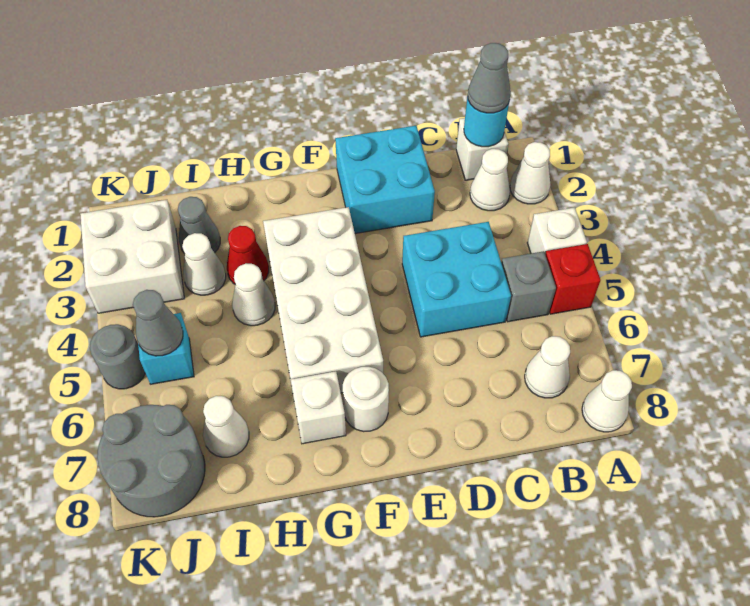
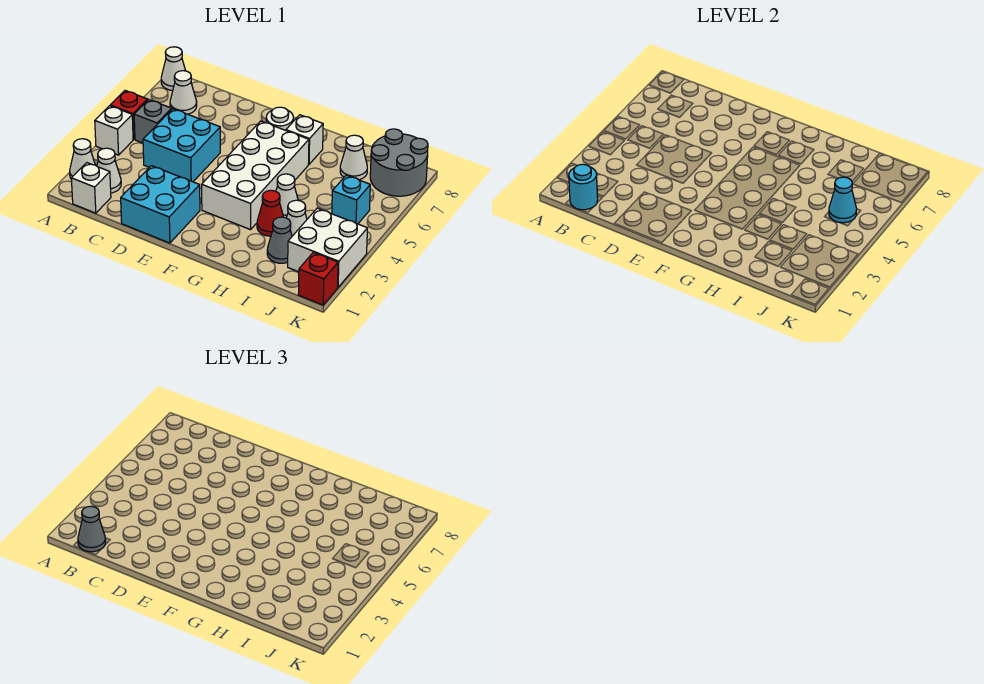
grey cone J5 level 2 -> cyan cone J5 level 2
none -> red brick K1 level 1
grey round brick K5 level 1 -> none

